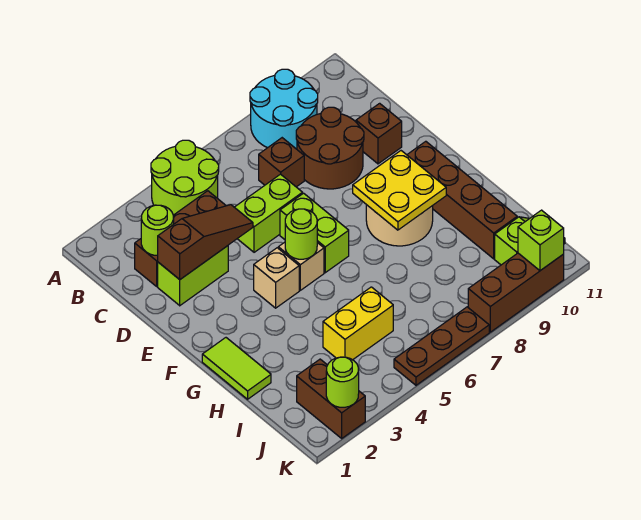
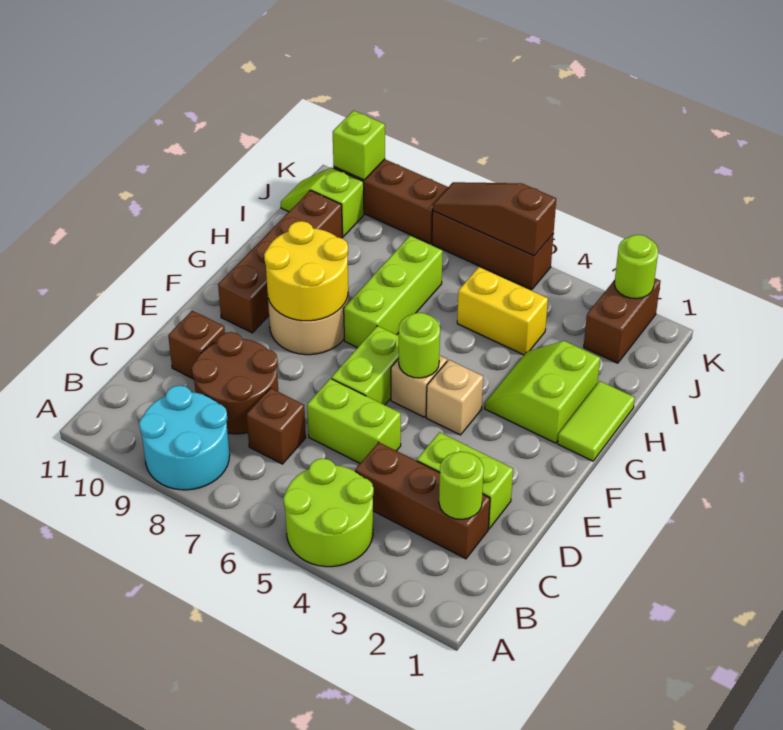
brown slope D2:D4 level 2 top 2 -> brown slope K5:K7 level 2 top 5
yellow plate F8:G9 level 2 -> yellow round brick F8:G9 level 2
none -> lime slope G2:H3 level 1 top 2
none -> lime brick G7:I7 level 1
brown plate K5:K7 level 1 -> brown brick K5:K7 level 1

